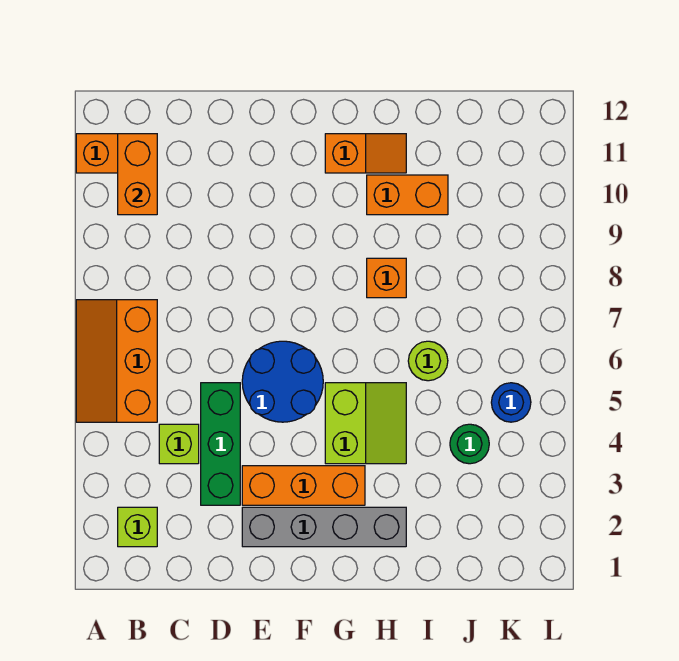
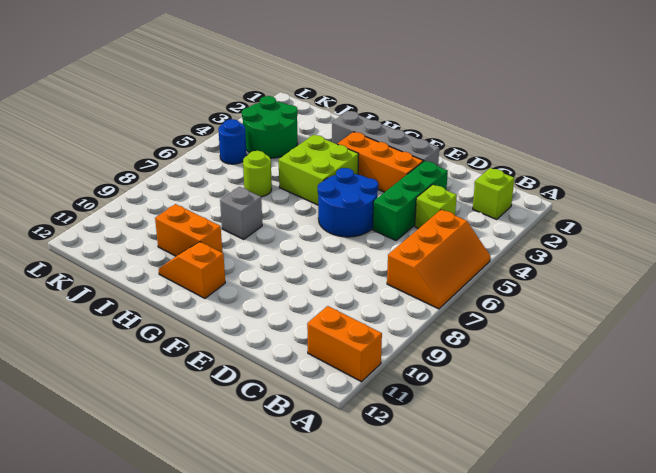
orange brick B10:B11 level 2 -> none
lime slope G4:H5 level 1 top G -> lime brick G4:H5 level 1
orange brick H8 level 1 -> grey brick H8 level 1
green round brick J4 level 1 -> green round brick J3:K4 level 1

